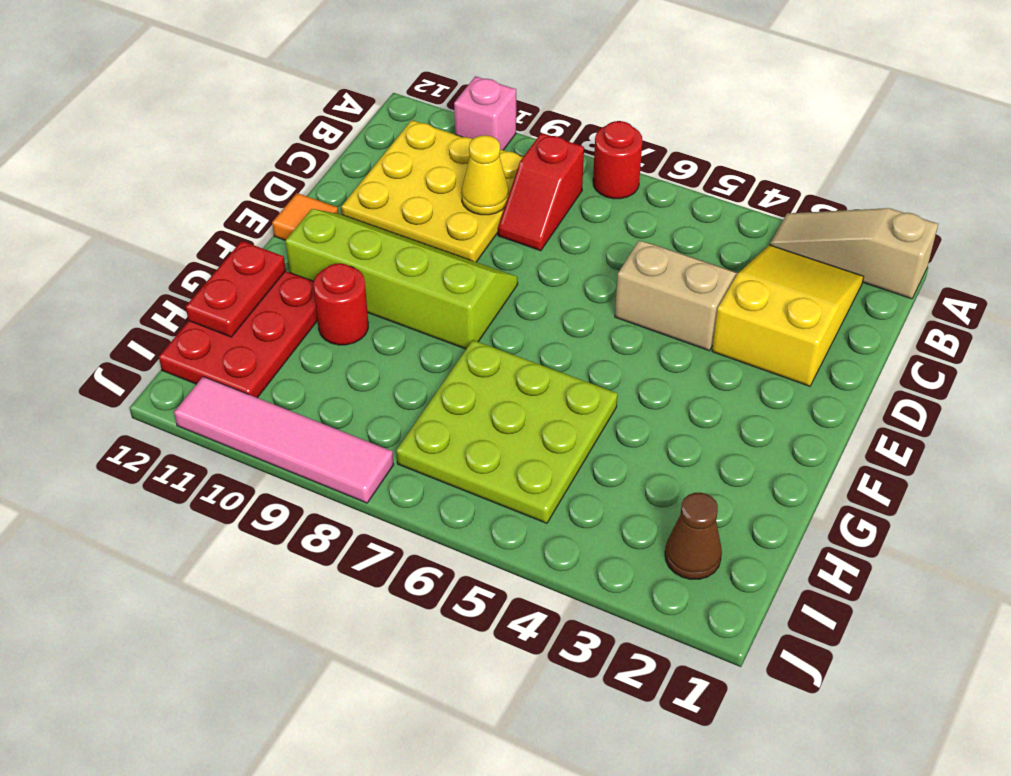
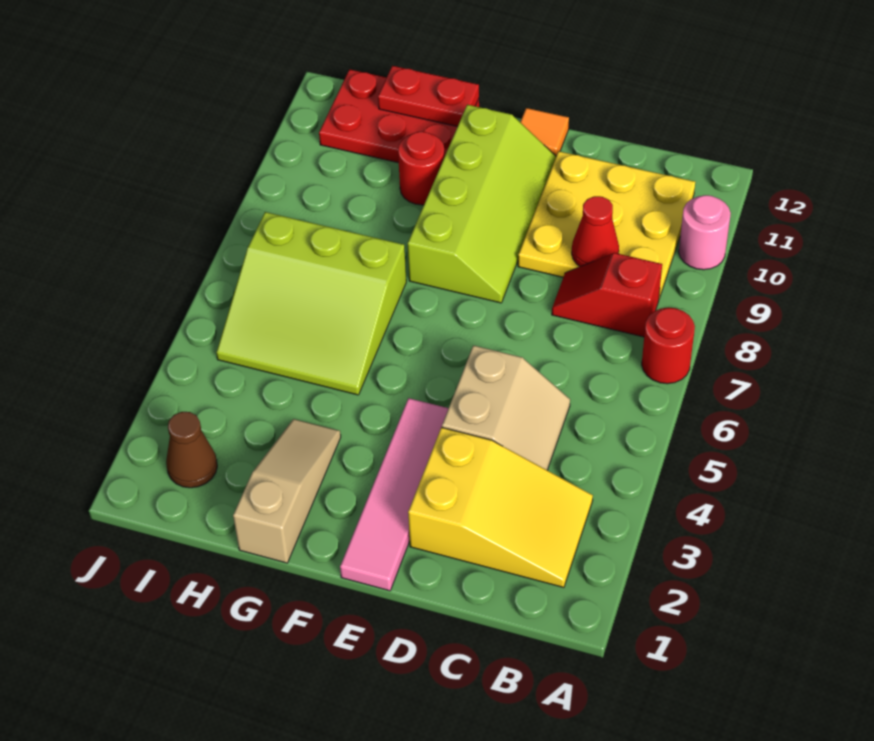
tan slope A1:A3 level 1 top 1 -> tan slope G1:G3 level 1 top 1
pink brick A10 level 1 -> pink round brick A10 level 1
yellow cone C9 level 2 -> red cone C9 level 2
lime plate G5:I7 level 1 -> lime slope G5:I7 level 1 top 7
pink tile J8:J11 level 1 -> pink tile E1:E4 level 1

